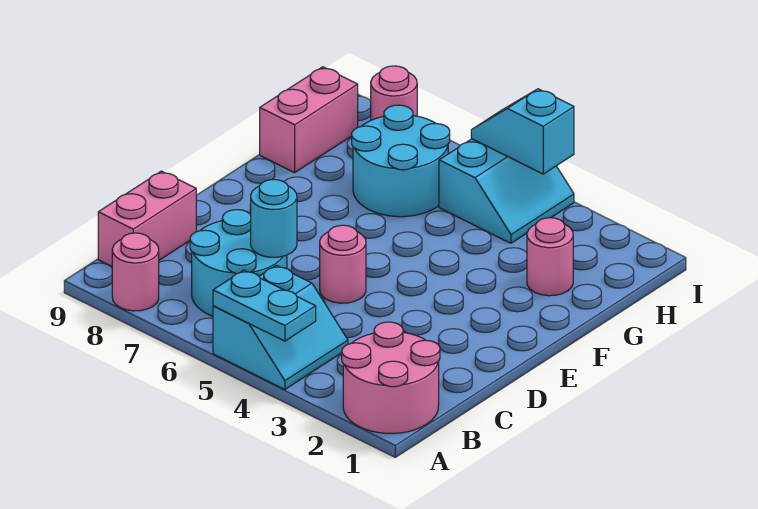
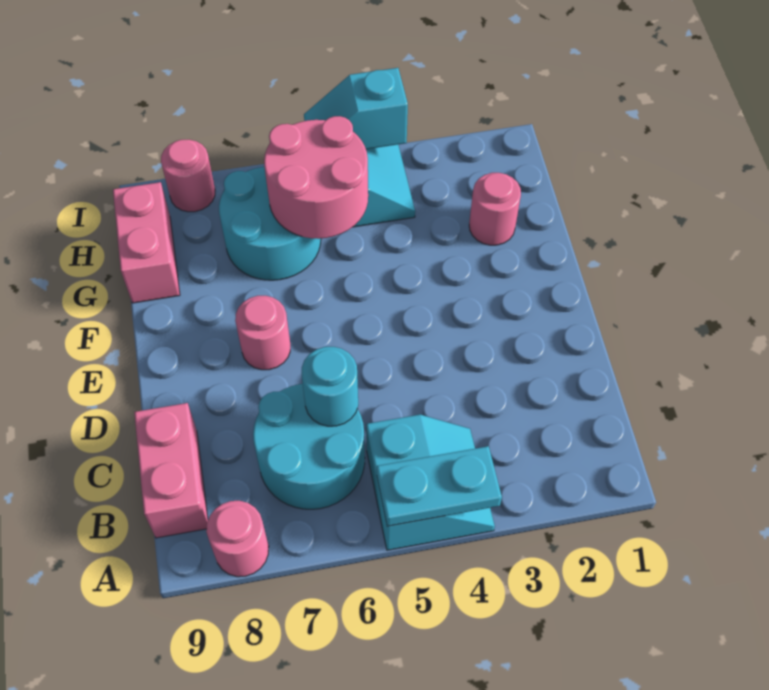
pink round brick A1:B2 level 1 -> pink round brick G5:H6 level 2
pink round brick D5 level 1 -> pink round brick E7 level 1

